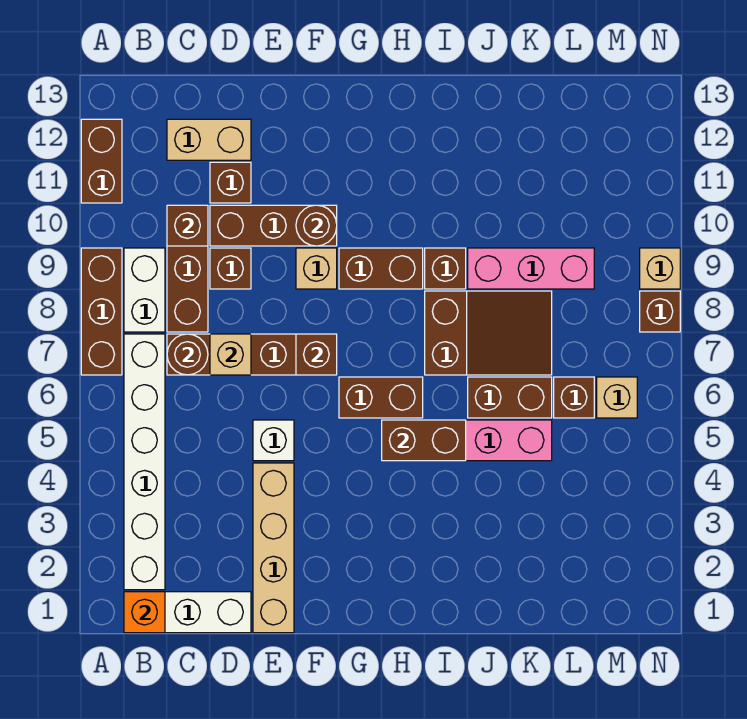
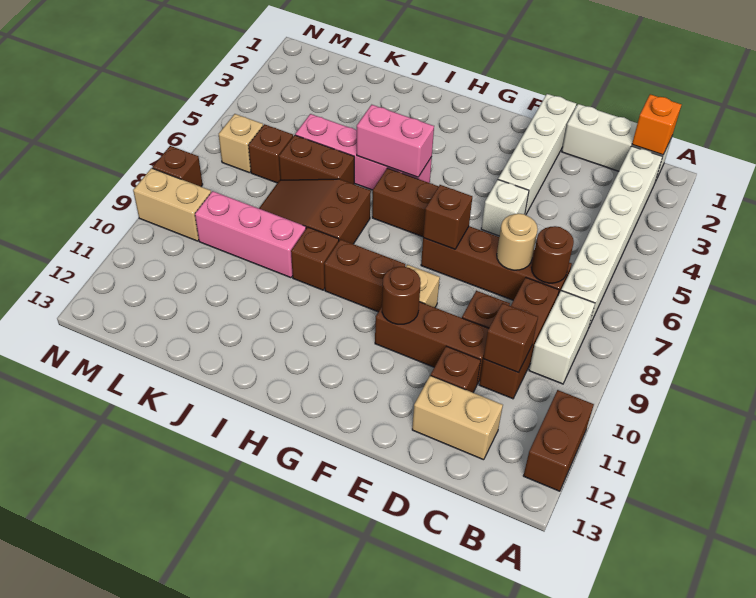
brown brick A7:A9 level 1 -> none
tan brick D7 level 2 -> tan round brick D7 level 2
tan brick E1:E4 level 1 -> white brick E1:E4 level 1
brown brick H5:I5 level 2 -> pink brick H5:I5 level 2
tan brick N9 level 1 -> tan brick M9:N9 level 1

